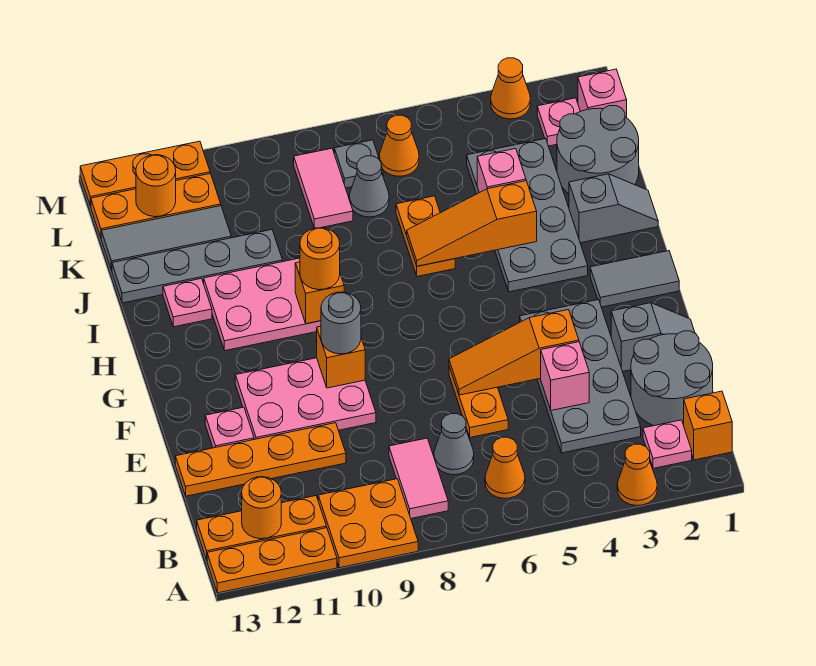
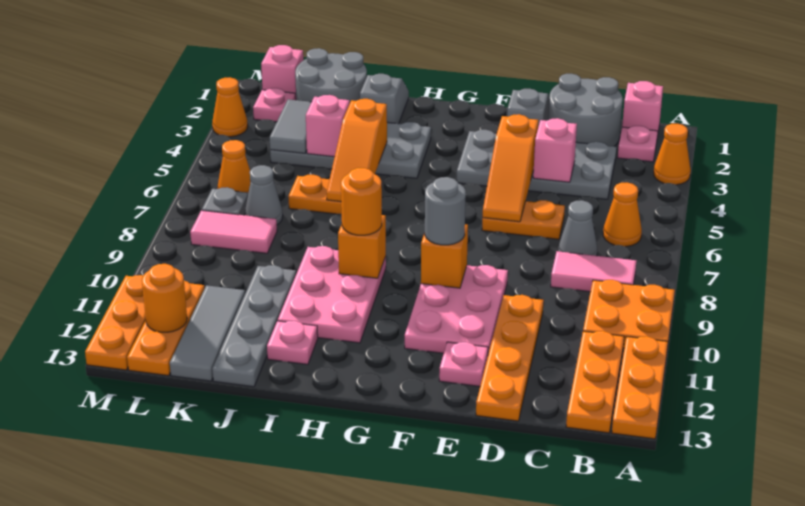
orange brick B1 level 1 -> pink brick B1 level 1
orange round brick B12 level 2 -> none
grey tile G1:G2 level 1 -> grey tile K3:K4 level 2

